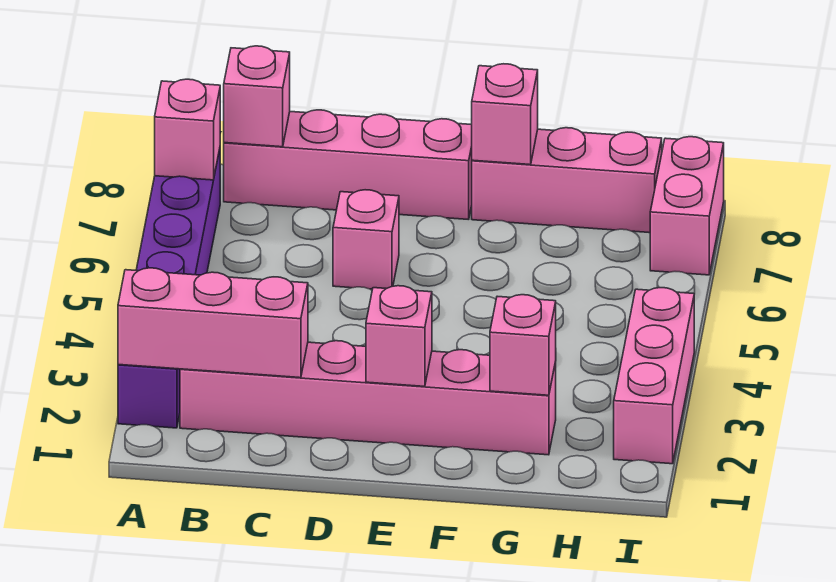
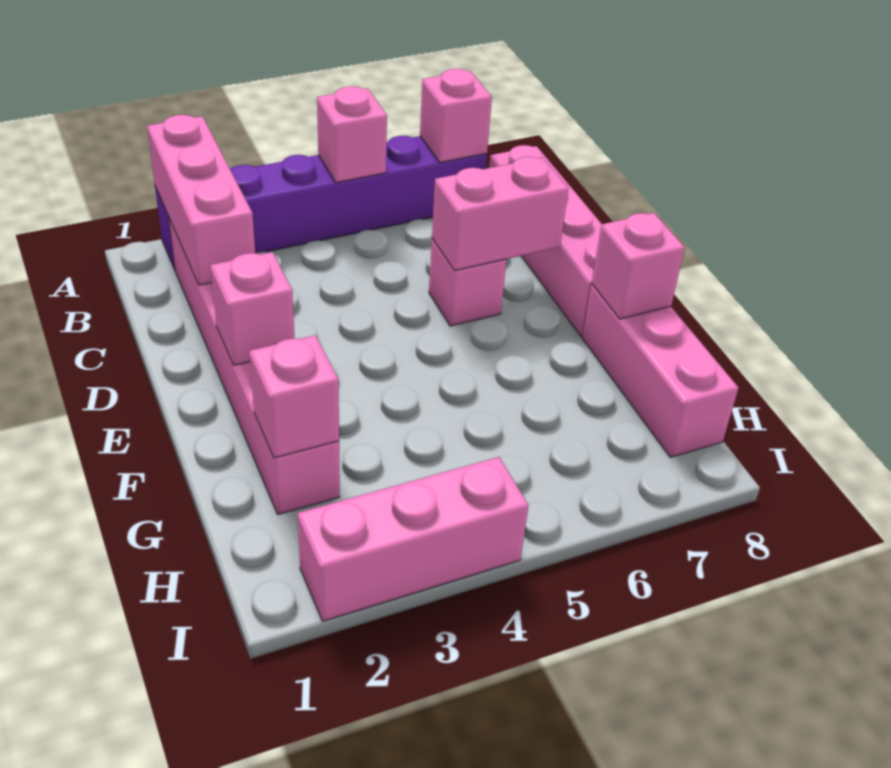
pink brick B8 level 2 -> pink brick A5 level 2
pink brick I7:I8 level 1 -> pink brick D6:D7 level 2

